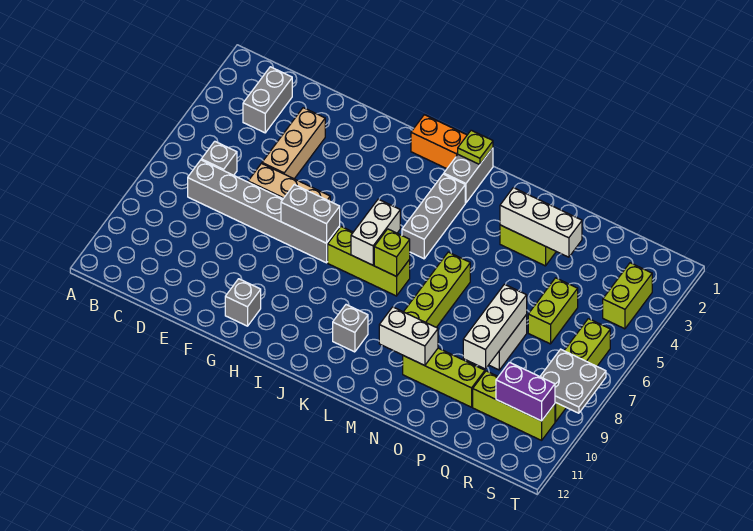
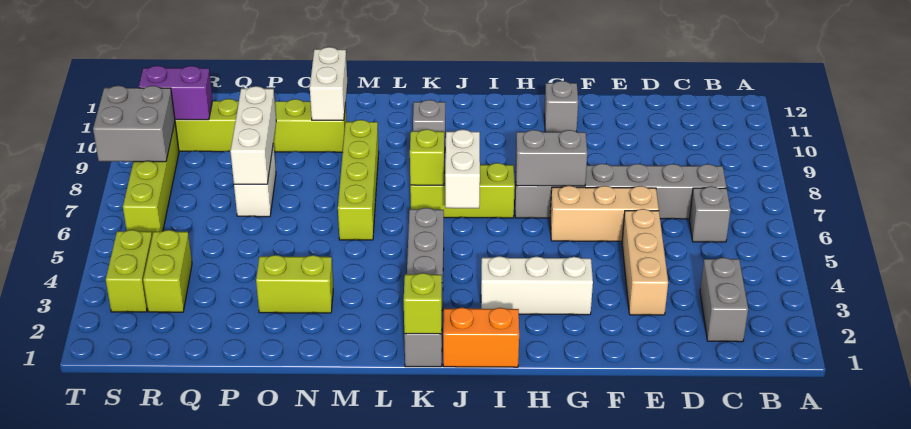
lime plate K1 level 2 -> lime brick K1 level 2
white brick M10:N10 level 2 -> white brick N10:N11 level 2
white brick N3:P3 level 2 -> white brick G3:I3 level 1
lime brick Q5:Q6 level 1 -> lime brick R3:R4 level 1
grey plate S8:T9 level 2 -> grey brick S8:T9 level 2

